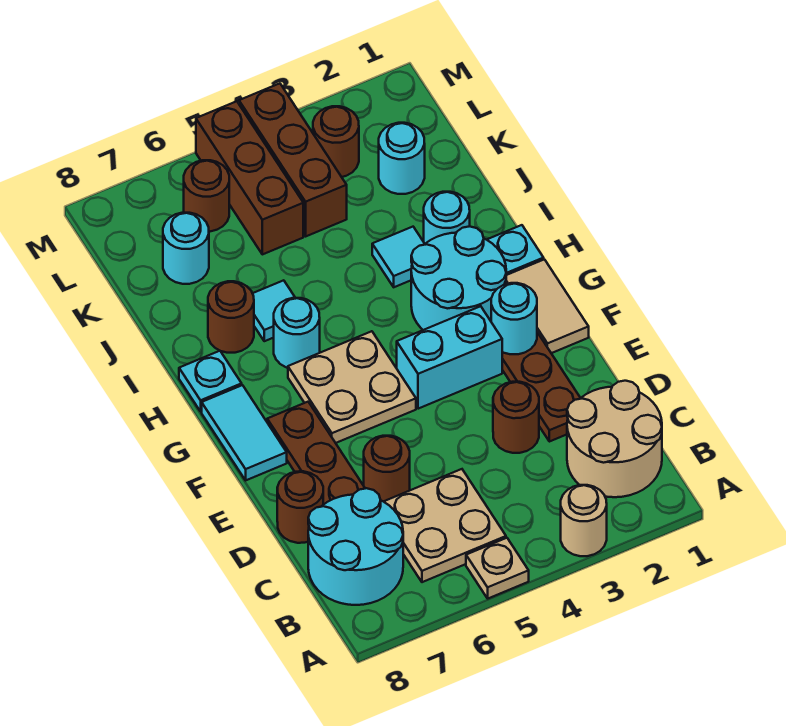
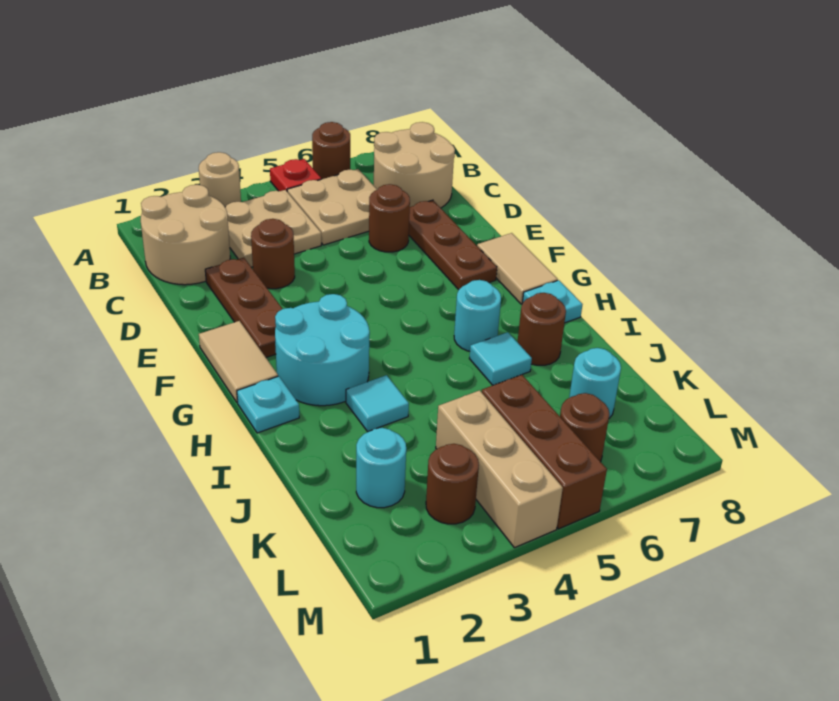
tan plate A5 level 1 -> red plate A5 level 1
cyan round brick B7:C8 level 1 -> tan round brick B7:C8 level 1
brown round brick D8 level 1 -> brown round brick A6 level 1
cyan round brick F2 level 2 -> none
cyan brick F3:F4 level 1 -> none
tan plate F5:G6 level 1 -> tan plate B3:C4 level 1
cyan tile F8:G8 level 1 -> tan tile F8:G8 level 1
cyan round brick I2 level 1 -> none
brown brick K4:M4 level 1 -> tan brick K4:M4 level 1

